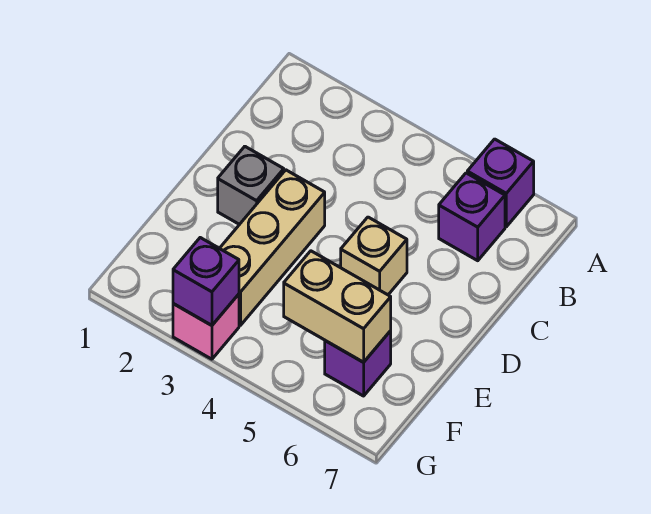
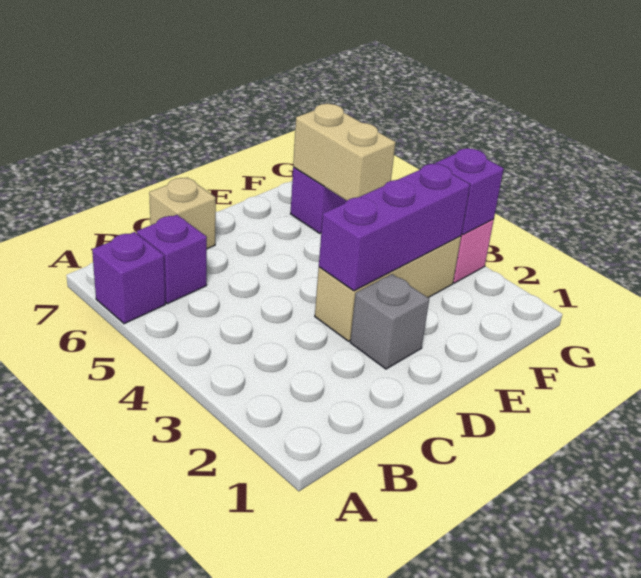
none -> purple brick D3:F3 level 2
tan brick D5 level 1 -> tan brick C7 level 1

